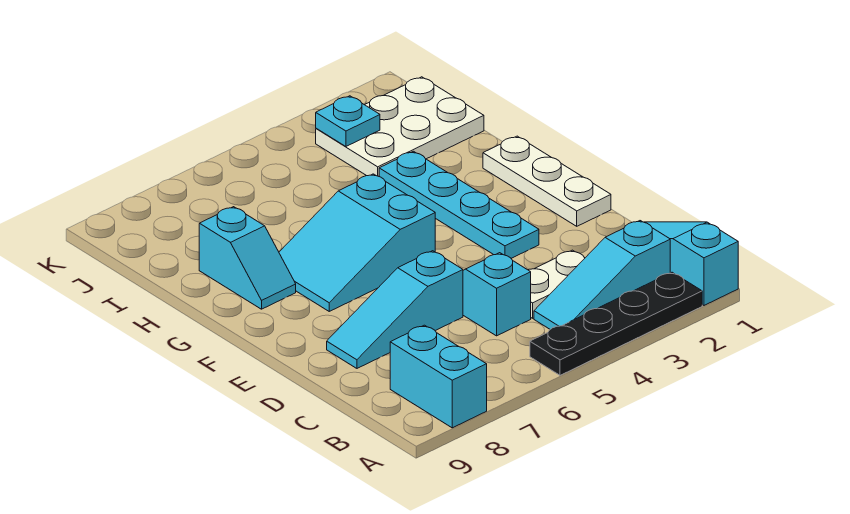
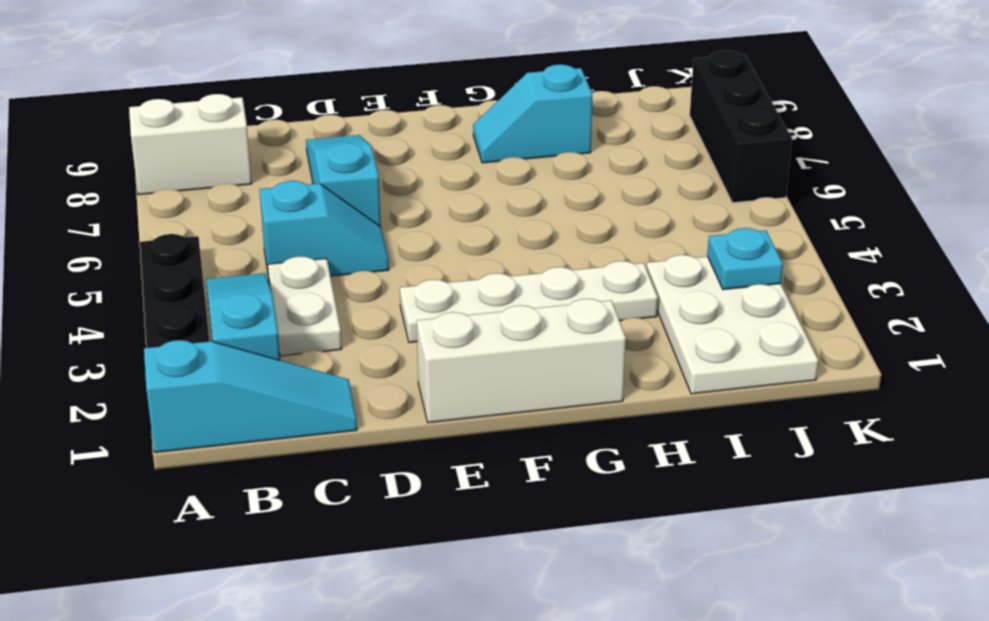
cyan brick A8:B8 level 1 -> white brick A8:B8 level 1
white plate E1:G1 level 1 -> white brick E1:G1 level 1
cyan plate E3:H3 level 1 -> white plate E3:H3 level 1
cyan slope F5:G7 level 1 top 5 -> none
none -> black brick K6:K8 level 1

